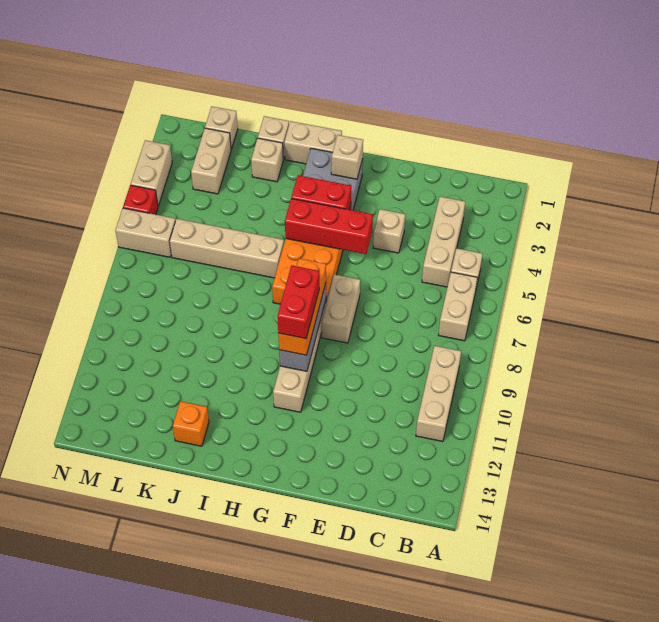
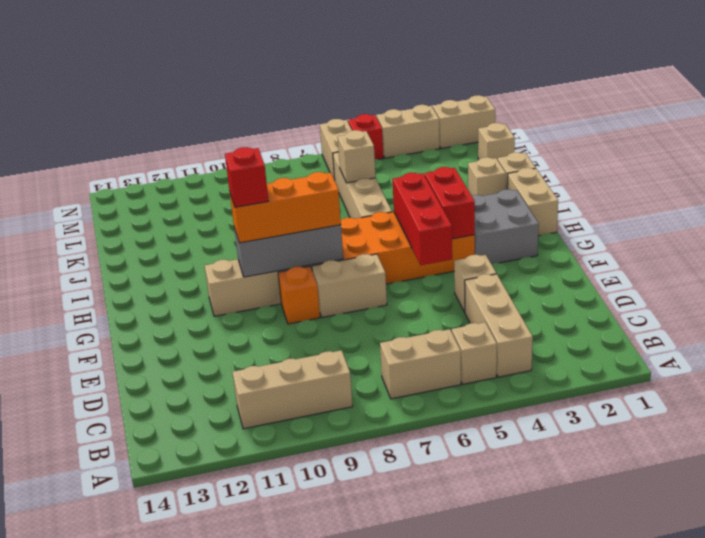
tan brick C3:C5 level 1 -> tan brick B4:D4 level 1
tan brick G2 level 2 -> tan brick K6 level 2
red brick G9:G10 level 4 -> red brick G10 level 4
orange brick J13 level 1 -> orange brick F9 level 1
tan brick L2:L3 level 1 -> tan brick N1:N2 level 1

